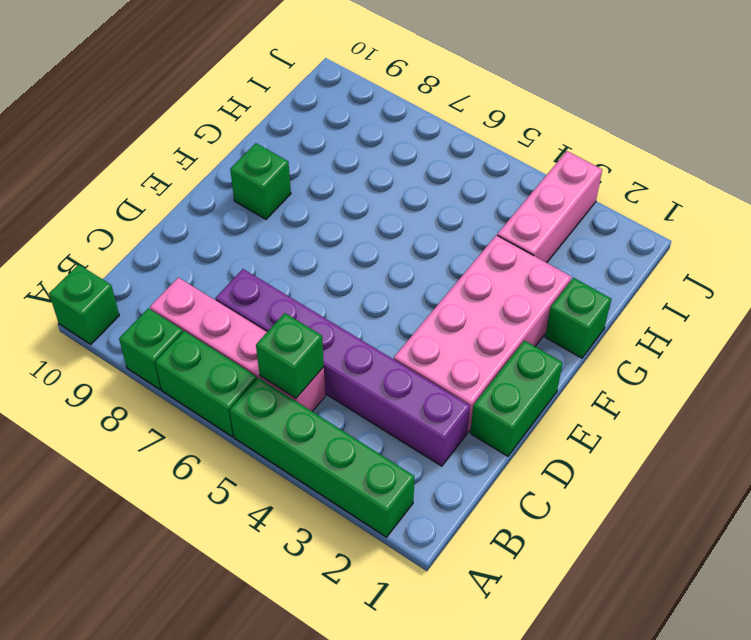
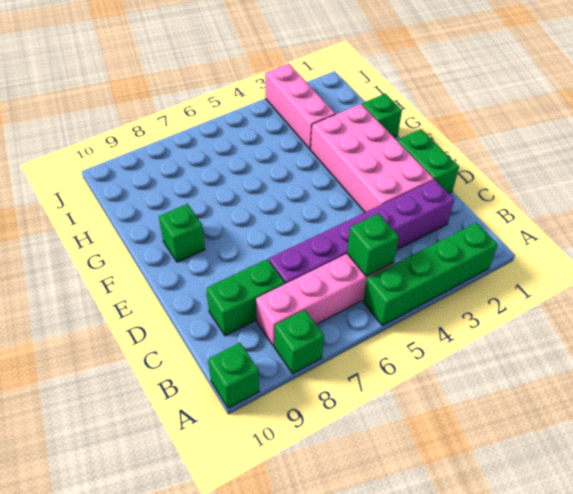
green brick A6:A7 level 1 -> green brick C8:C9 level 1

